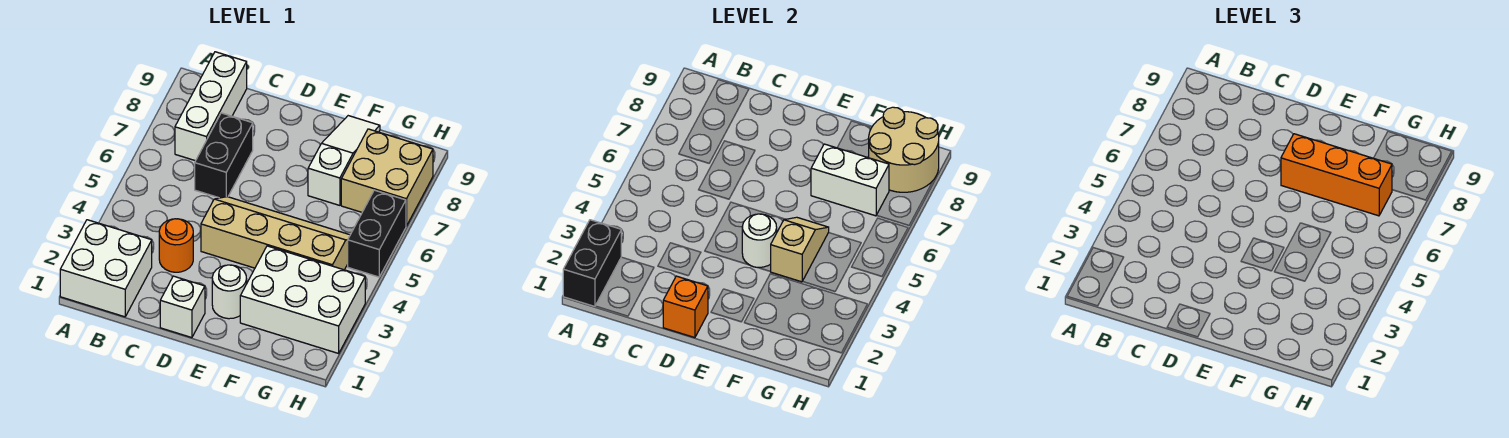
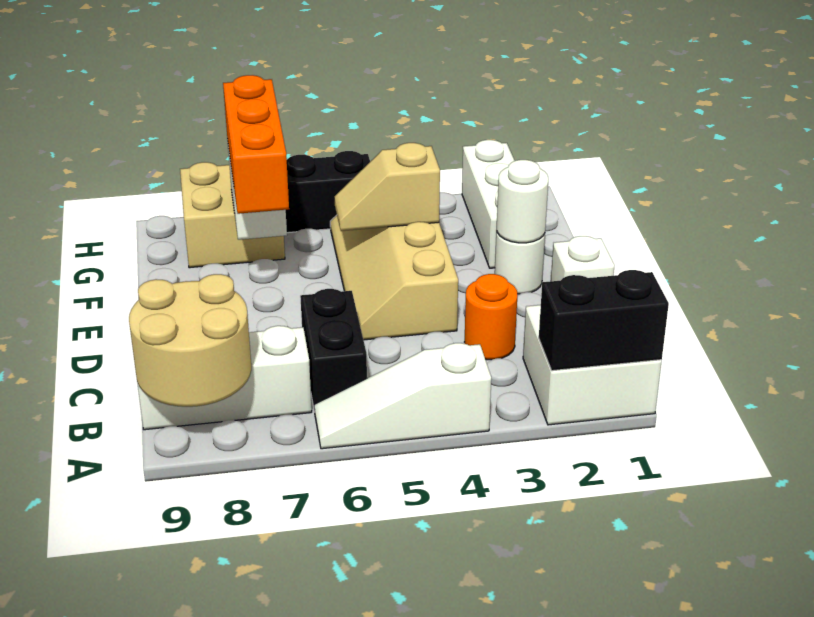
black brick C6:C7 level 1 -> black brick B6:C6 level 1
orange brick D1 level 2 -> none
white round brick E4 level 2 -> white round brick E2 level 2
white brick F2:H3 level 1 -> white brick F2:H2 level 1
white slope F7:F9 level 1 top 7 -> white slope A4:A6 level 1 top 4
tan round brick G8:H9 level 2 -> tan round brick A8:B9 level 2

